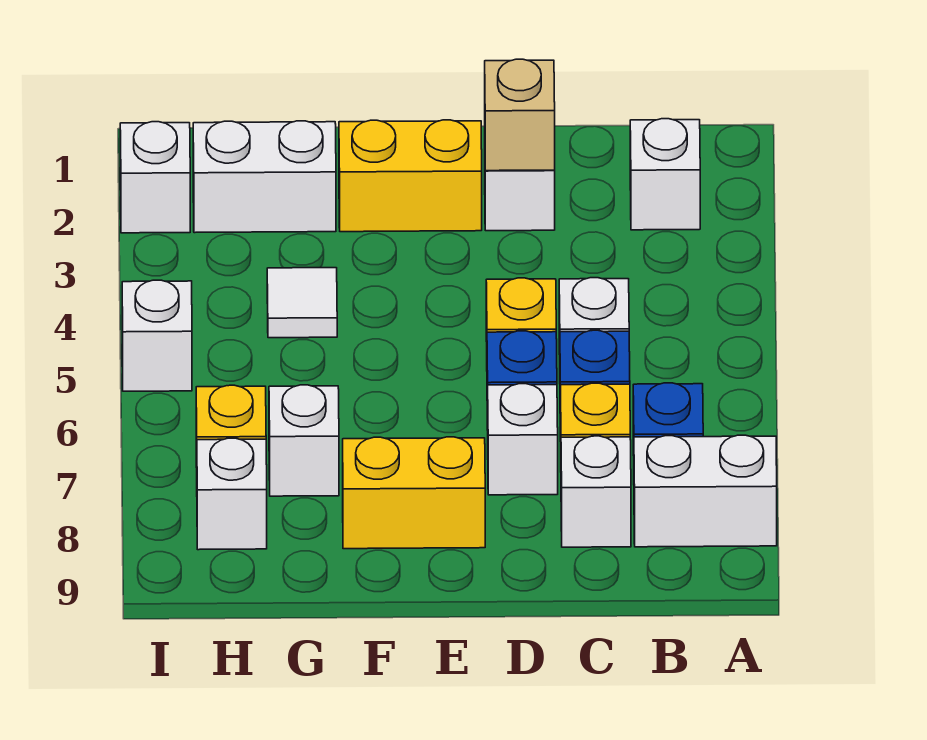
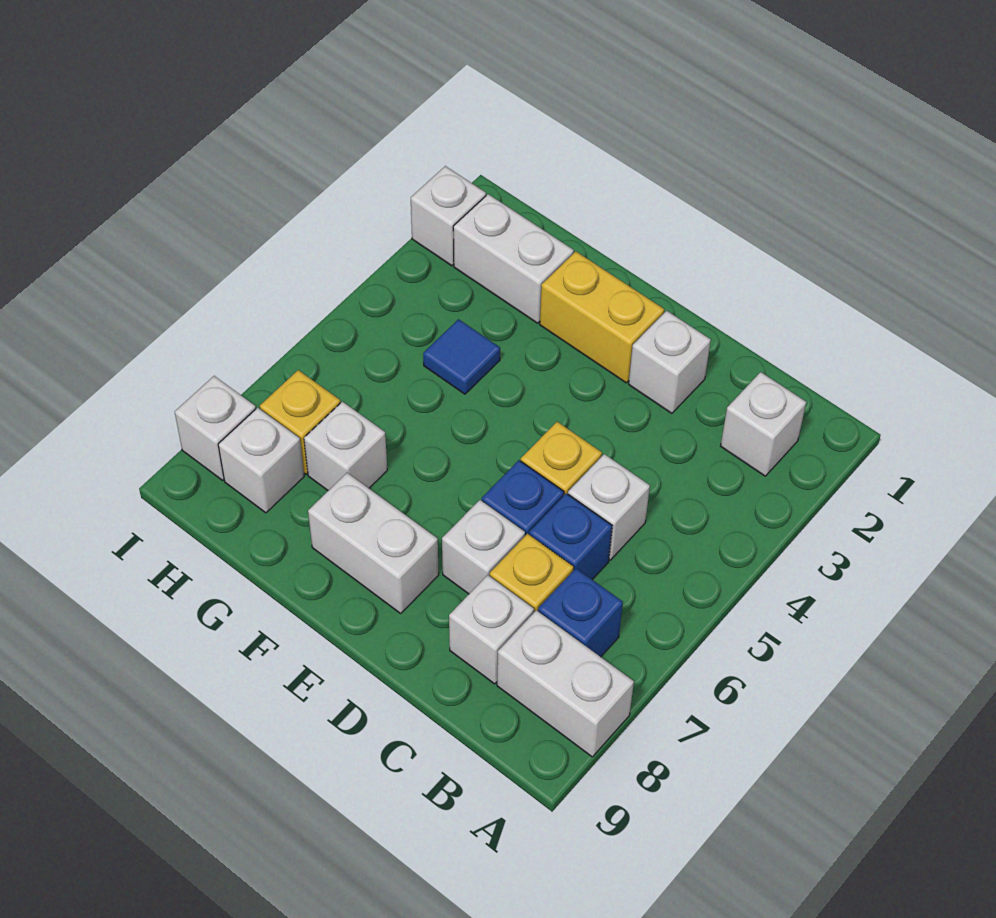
tan brick D2 level 2 -> none
yellow brick E8:F8 level 1 -> white brick E8:F8 level 1
white tile G4 level 1 -> blue tile G4 level 1
white brick I5 level 1 -> white brick I8 level 1

